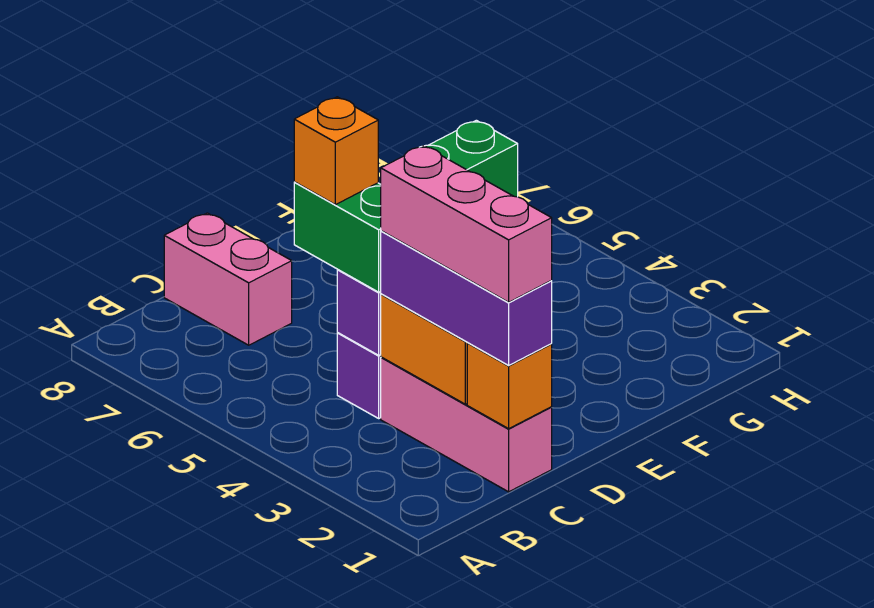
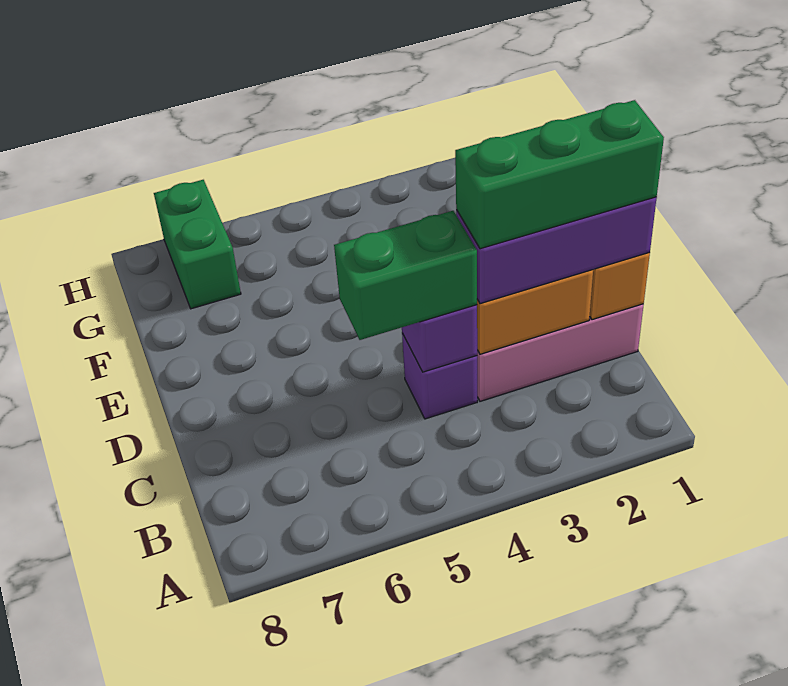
pink brick C1:C3 level 4 -> green brick C1:C3 level 4
orange brick C5 level 4 -> none
pink brick C7:C8 level 1 -> none

